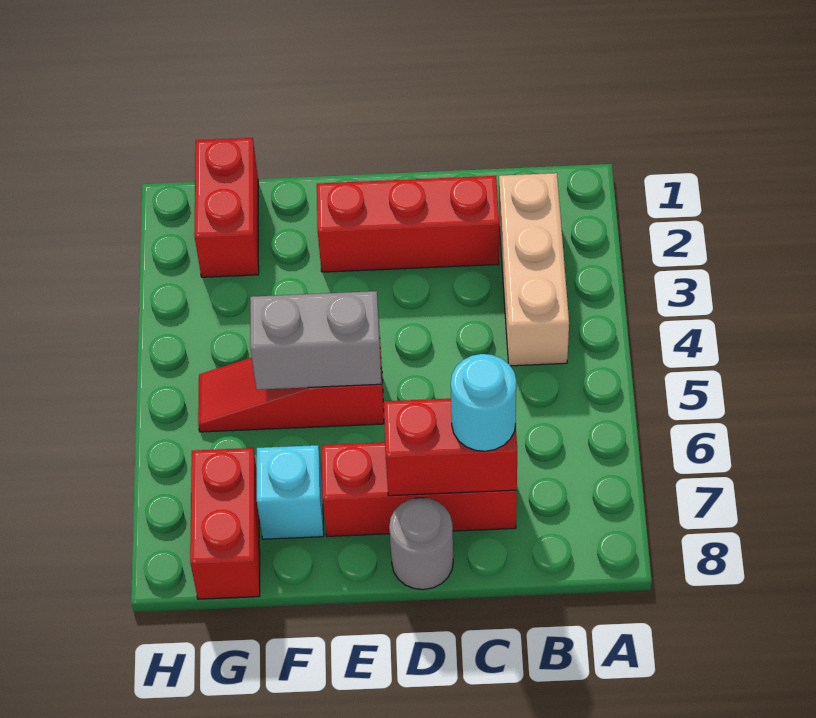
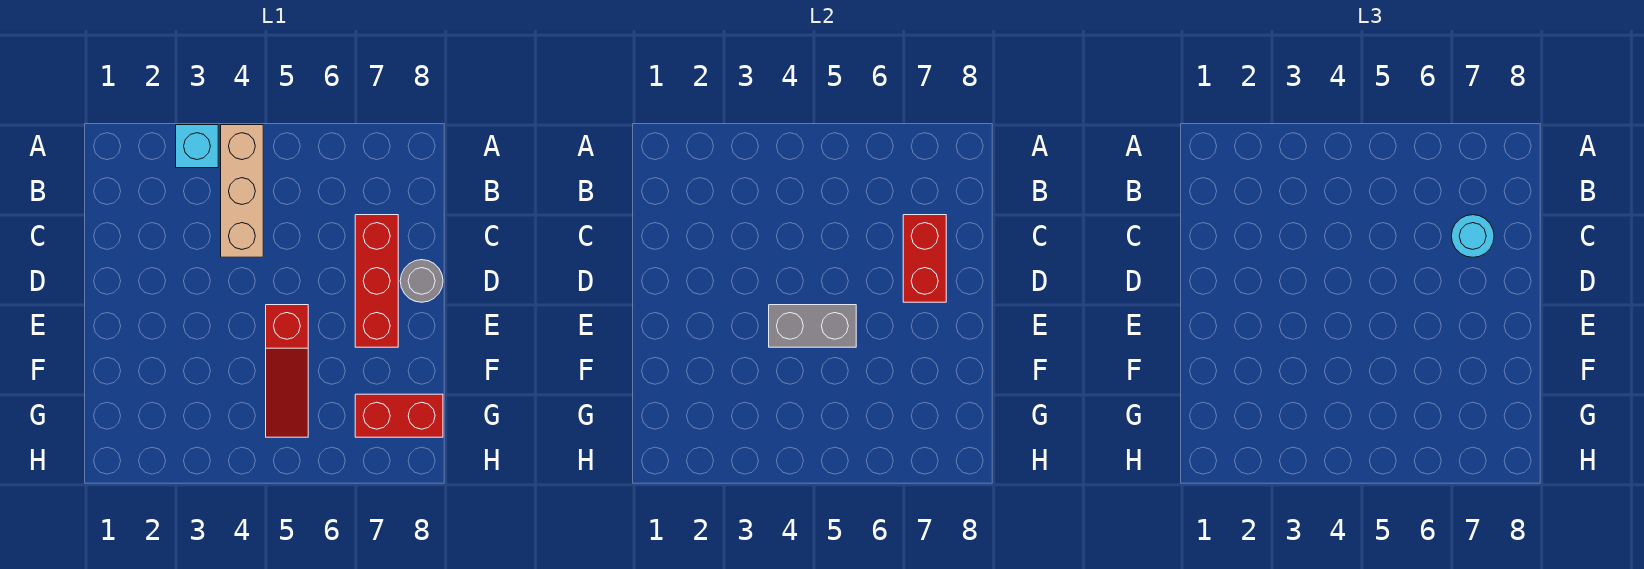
tan brick B2:B4 level 1 -> tan brick A4:C4 level 1
red brick C2:E2 level 1 -> none
grey brick E5:F5 level 2 -> grey brick E4:E5 level 2
cyan brick F7 level 1 -> cyan brick A3 level 1
red brick G1:G2 level 1 -> none

